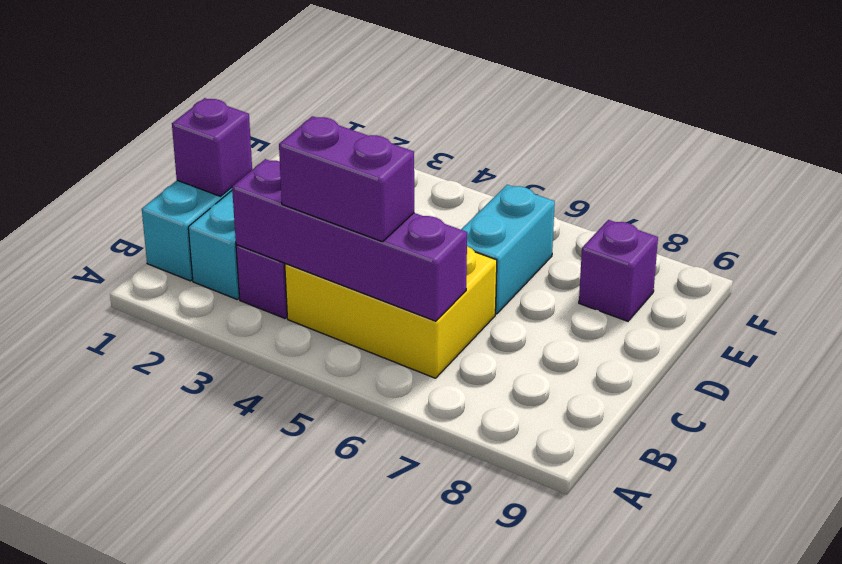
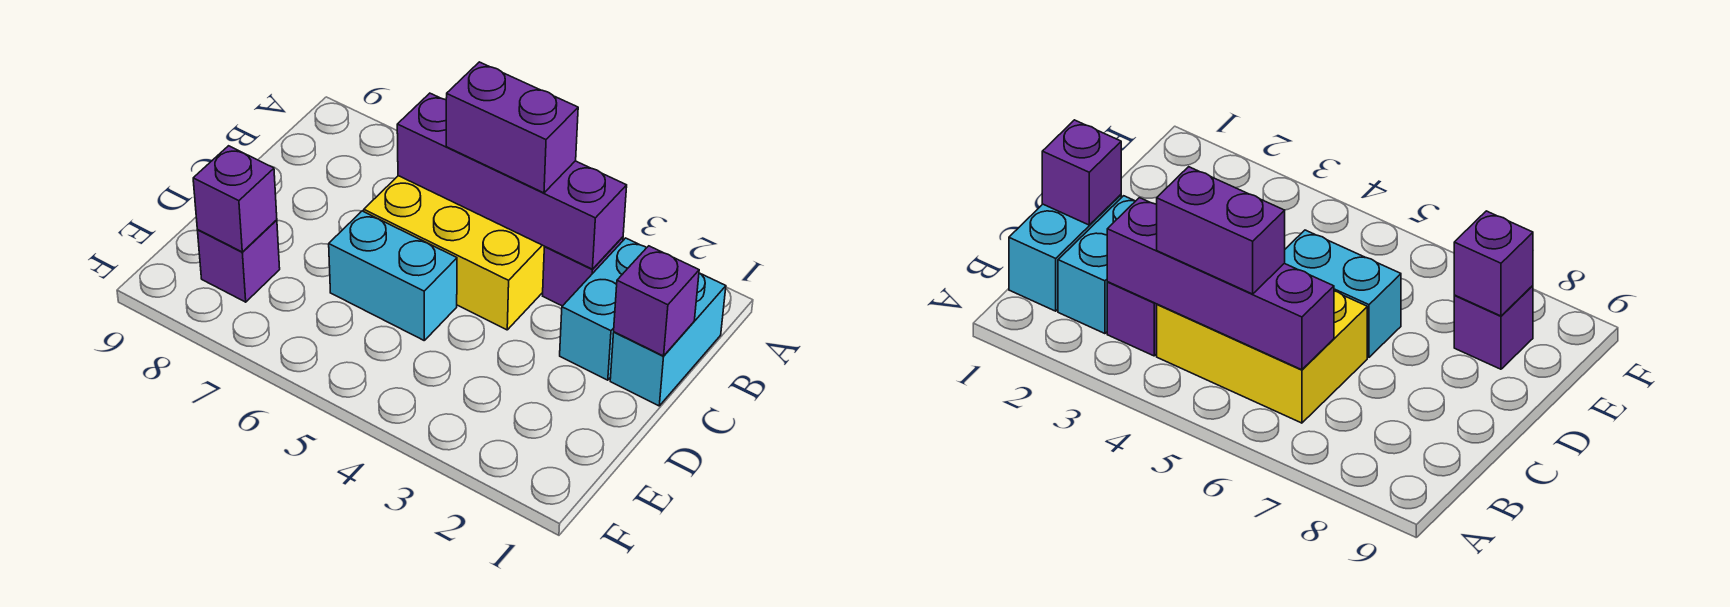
cyan brick D6:E6 level 1 -> cyan brick D5:D6 level 1
none -> purple brick E8 level 2

